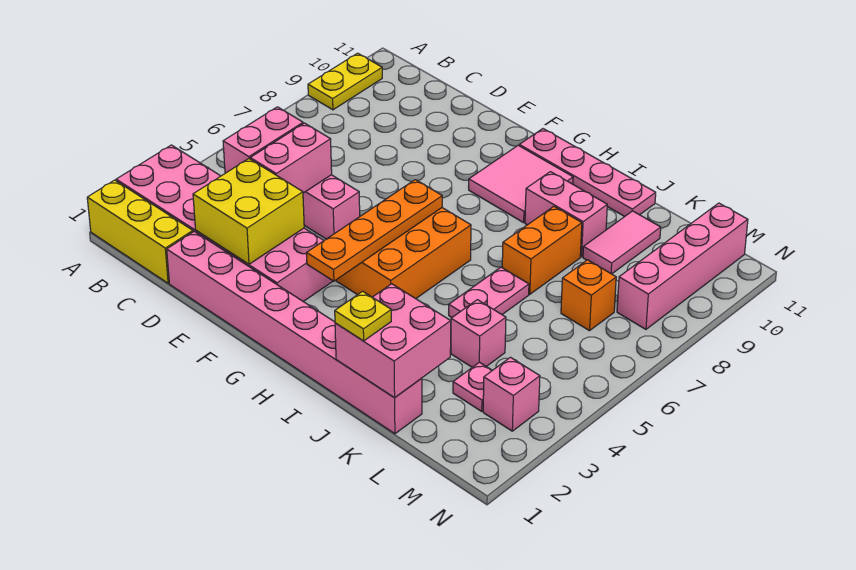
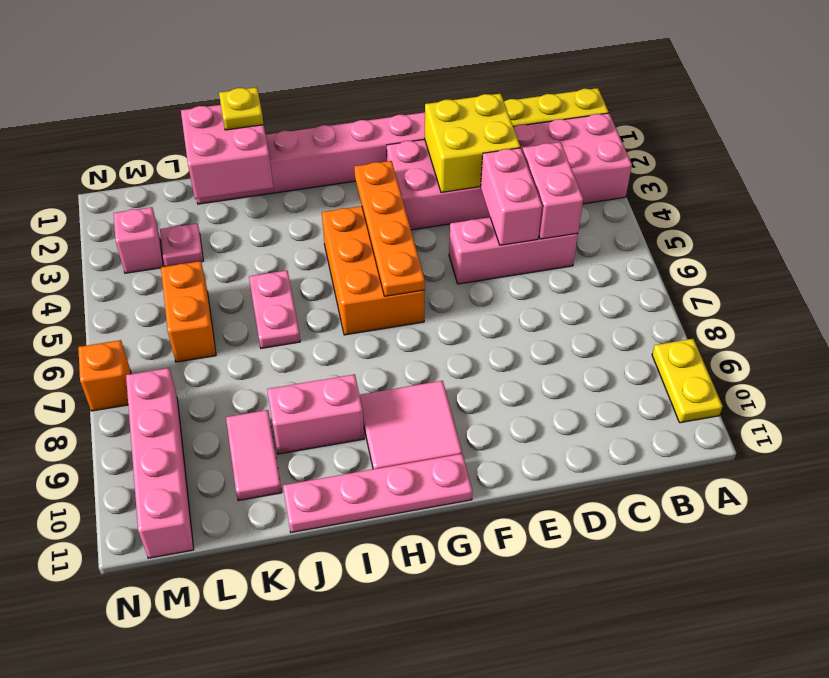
orange brick J7:J8 level 1 -> orange brick L5:L6 level 1
pink brick K4 level 1 -> none
orange brick L7 level 1 -> orange brick N7 level 1

